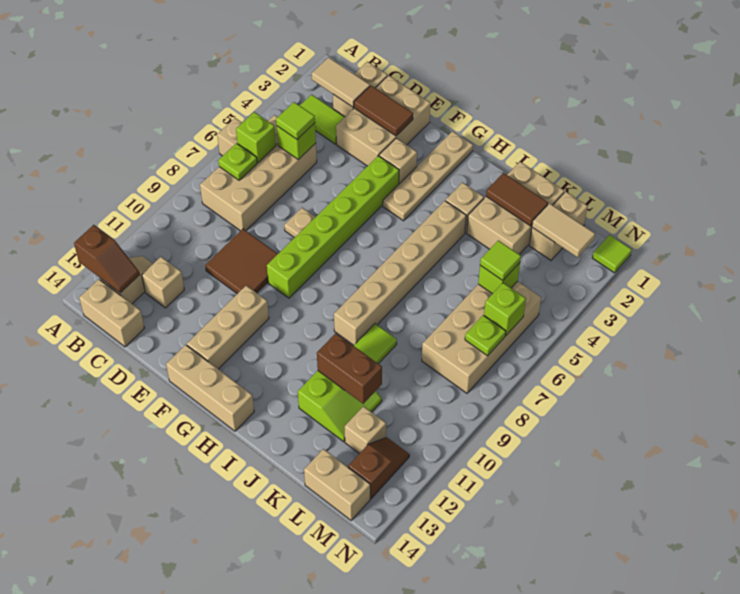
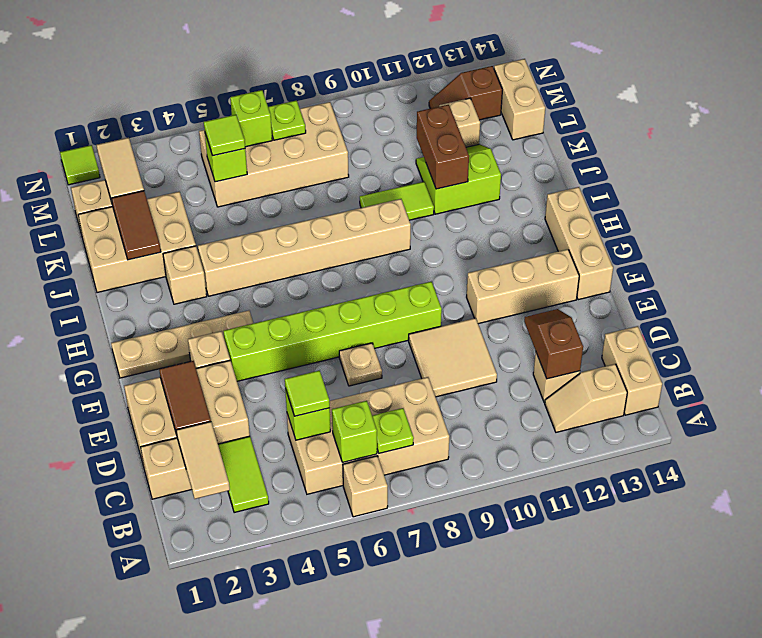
brown slope A13:B13 level 2 top A -> brown slope C12:D12 level 2 top C
brown tile D9:E10 level 1 -> tan tile D9:E10 level 1

